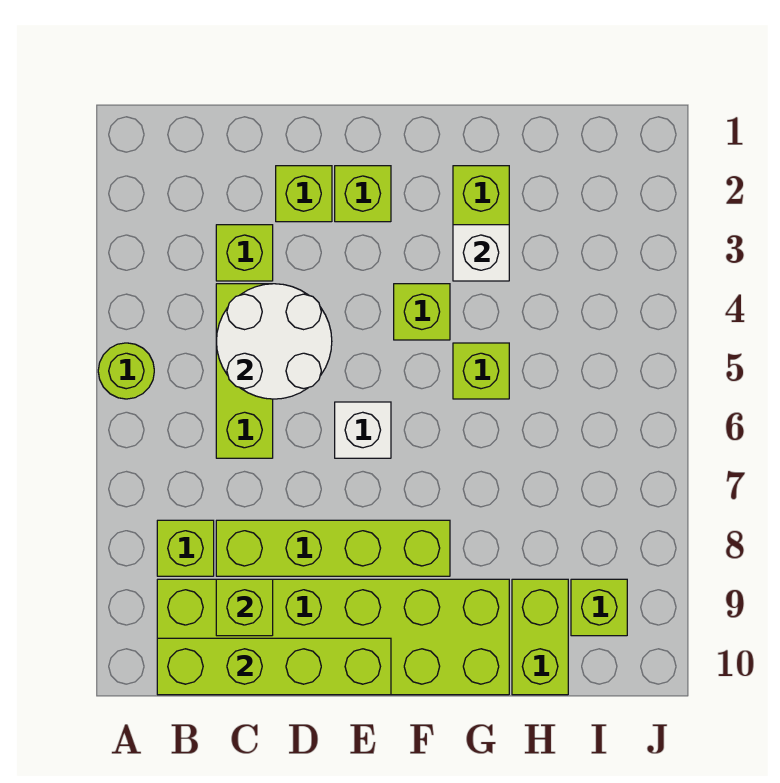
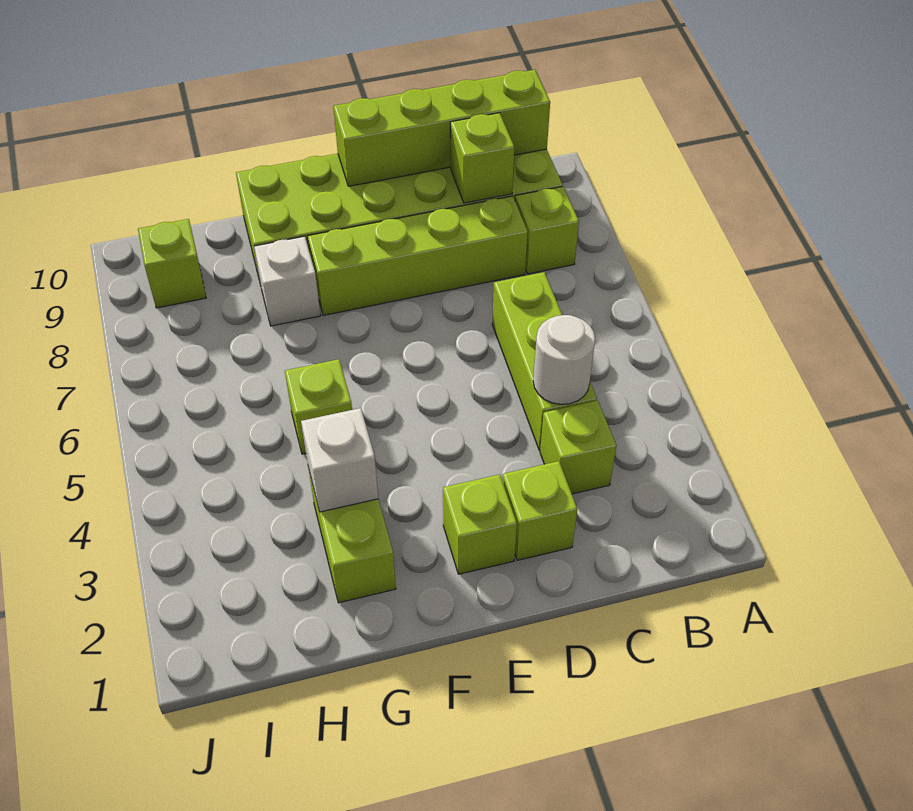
lime round brick A5 level 1 -> none
white round brick C4:D5 level 2 -> white round brick C4 level 2
white brick E6 level 1 -> white brick G8 level 1
lime brick F4 level 1 -> none
lime brick H9:H10 level 1 -> none

